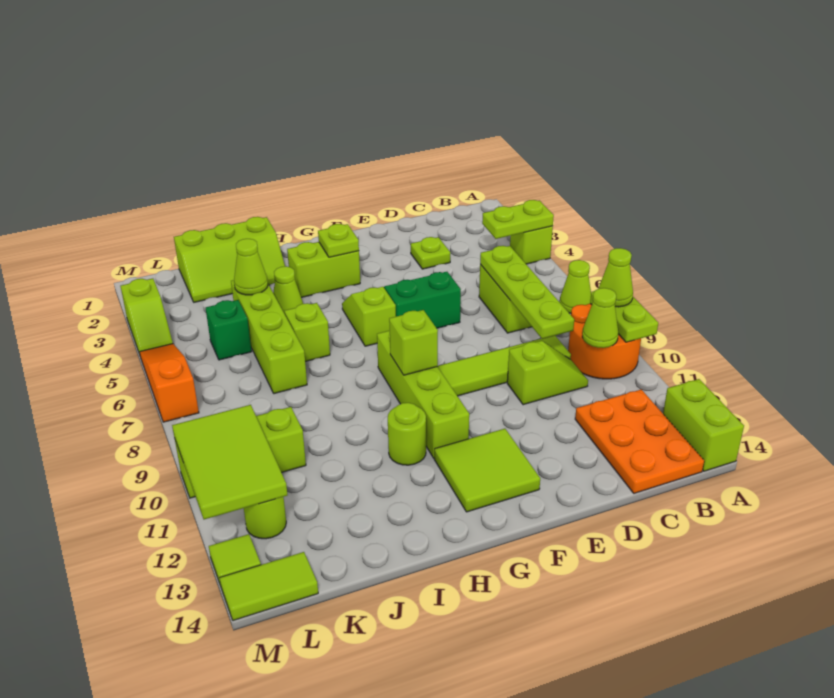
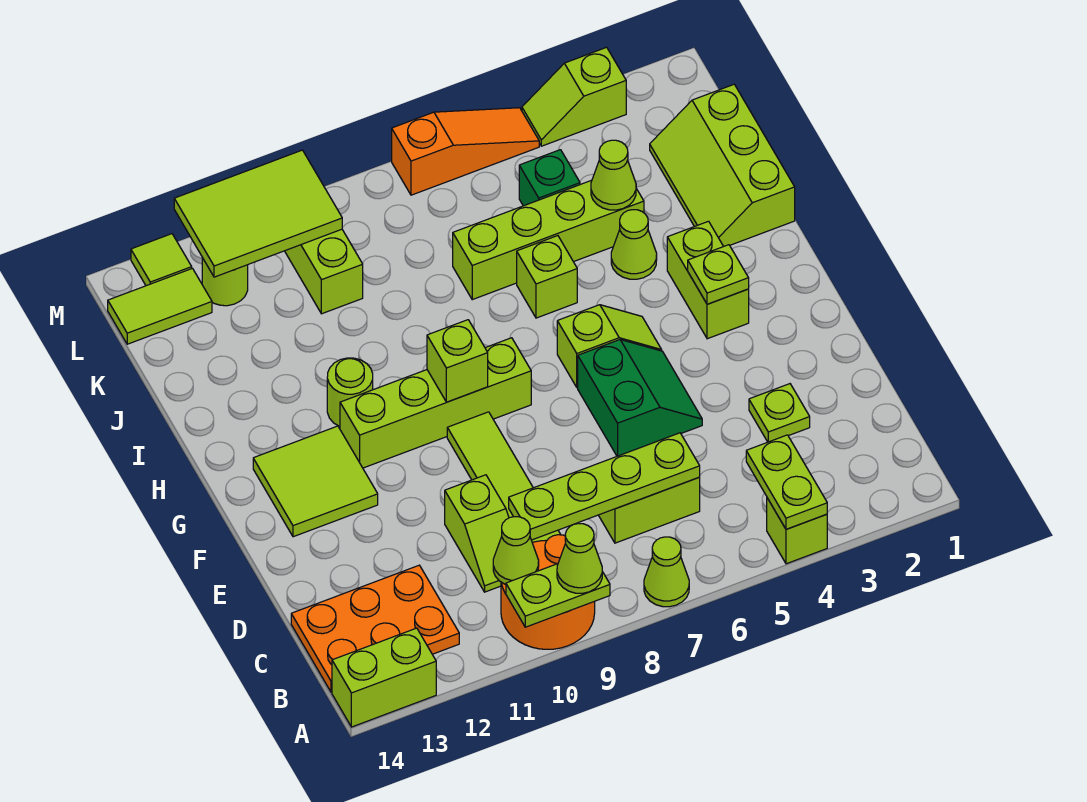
lime tile L14:M14 level 1 -> lime tile L13:L14 level 1

